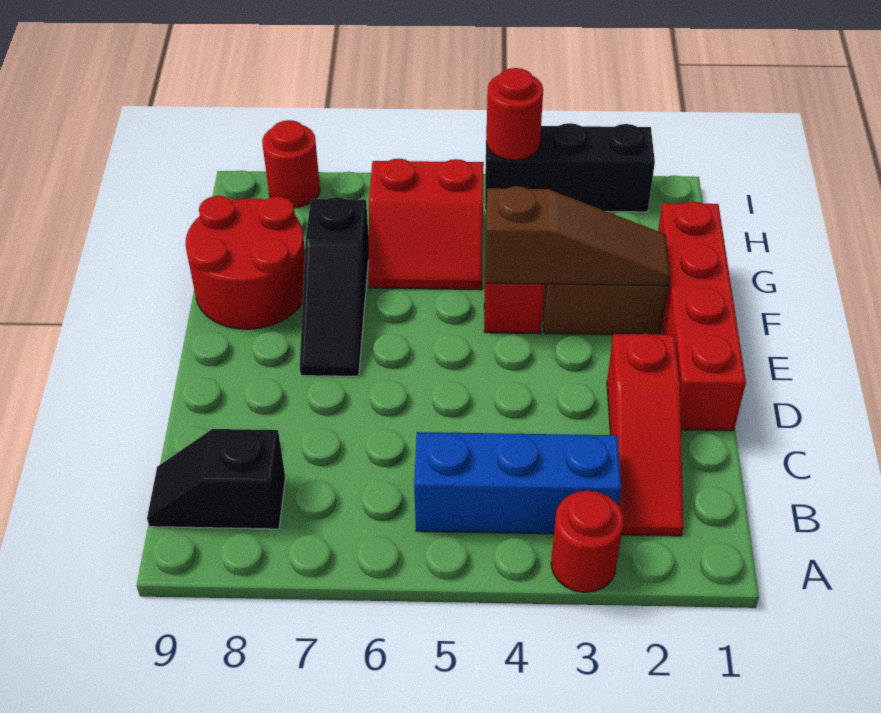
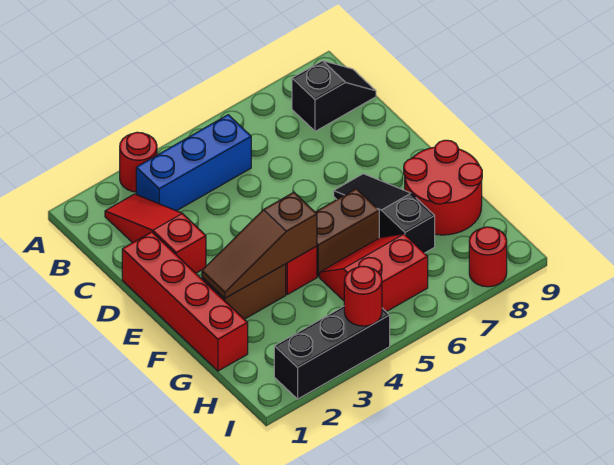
none -> brown brick F5:F6 level 1

